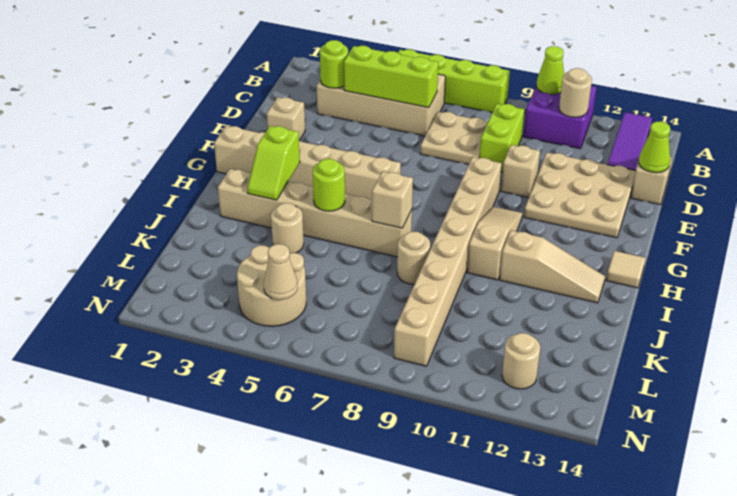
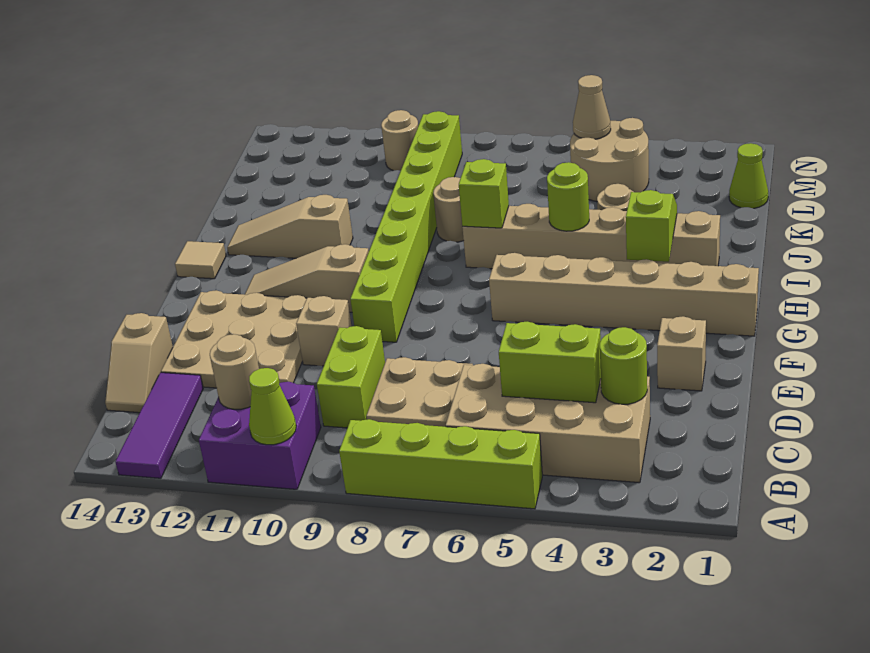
lime brick C4:C6 level 2 -> lime brick C4:C5 level 2
lime cone D14 level 2 -> lime cone L1 level 1
tan brick F9:M9 level 1 -> lime brick F9:M9 level 1
tan slope G10:I10 level 1 top I -> tan slope G10:G12 level 1 top 10
tan brick I7 level 2 -> lime brick I7 level 2
tan round brick M12 level 1 -> tan round brick M10 level 1

